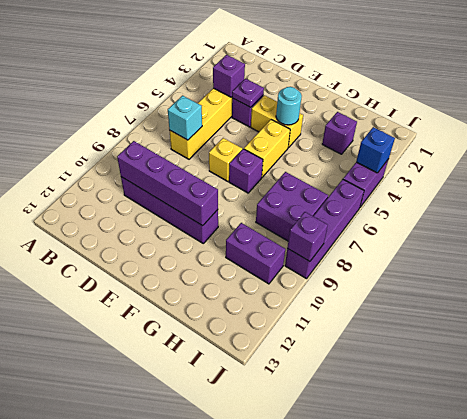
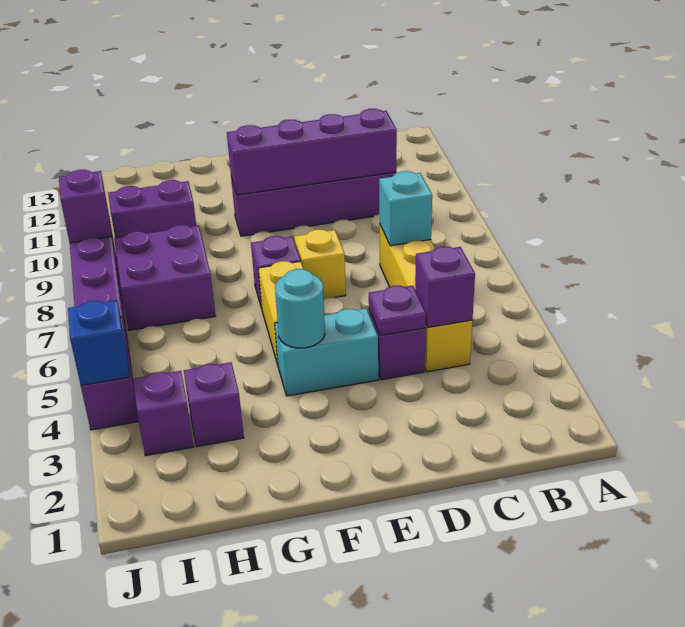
yellow brick E4:F4 level 1 -> cyan brick E4:F4 level 1
none -> purple brick I3 level 1

